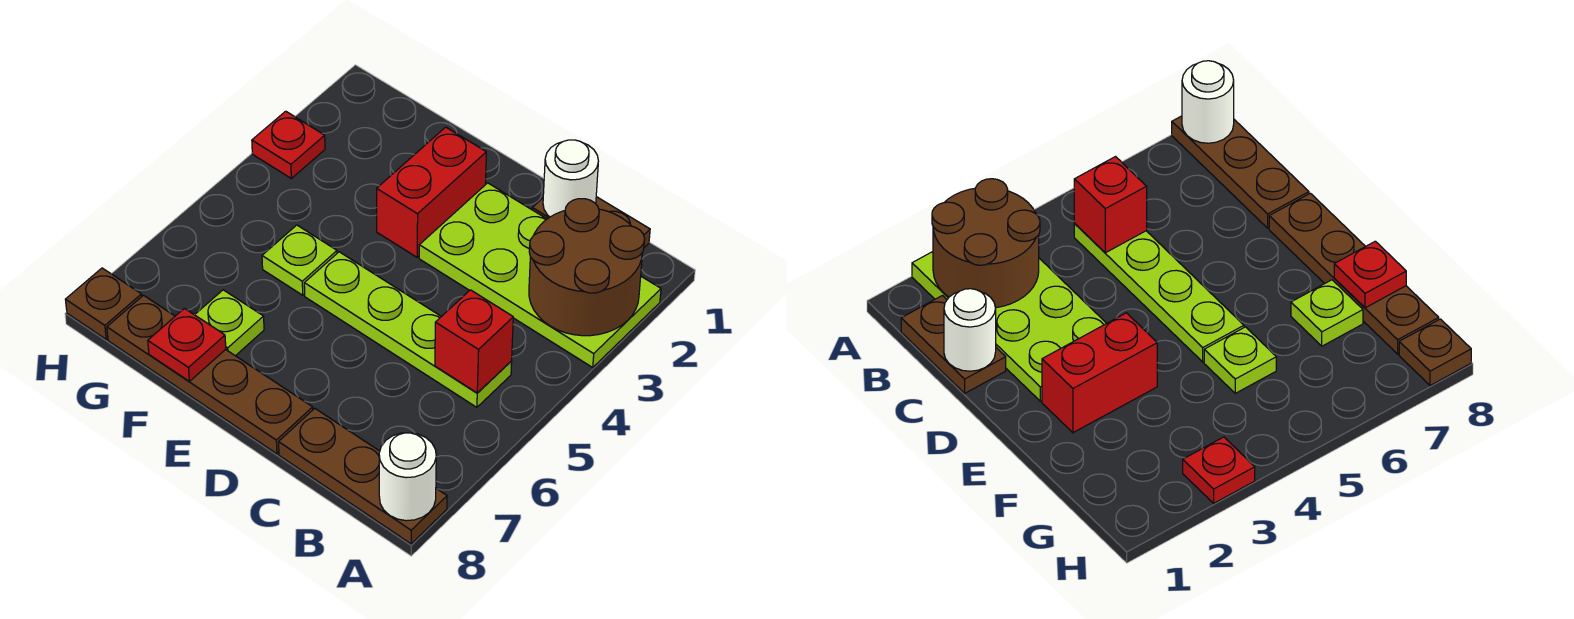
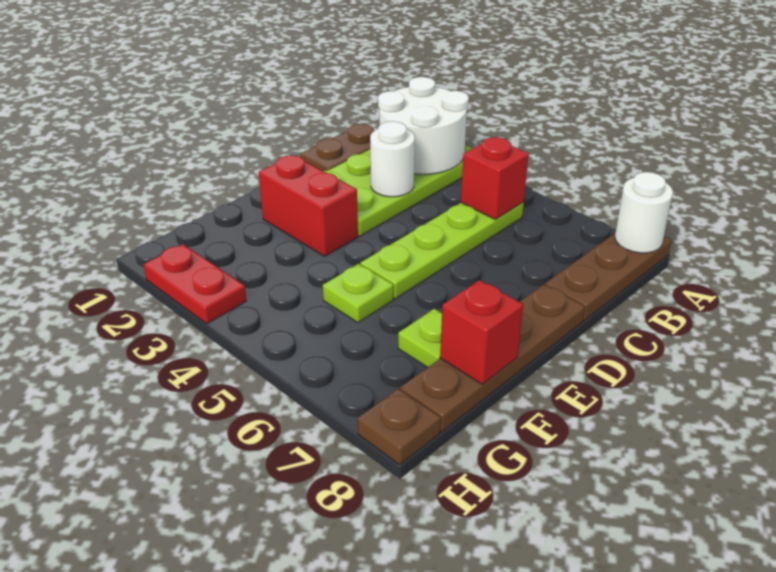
brown round brick A2:B3 level 2 -> white round brick A2:B3 level 2
white round brick C1 level 2 -> white round brick C3 level 2
red plate F8 level 2 -> red brick F8 level 2
red plate H3 level 1 -> red plate H2:H3 level 1

